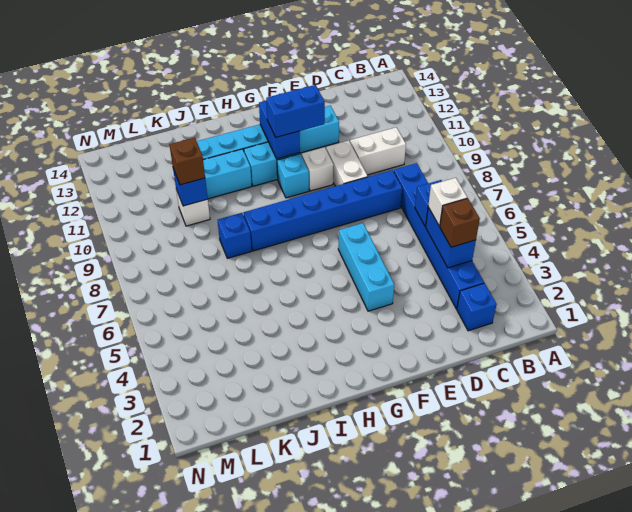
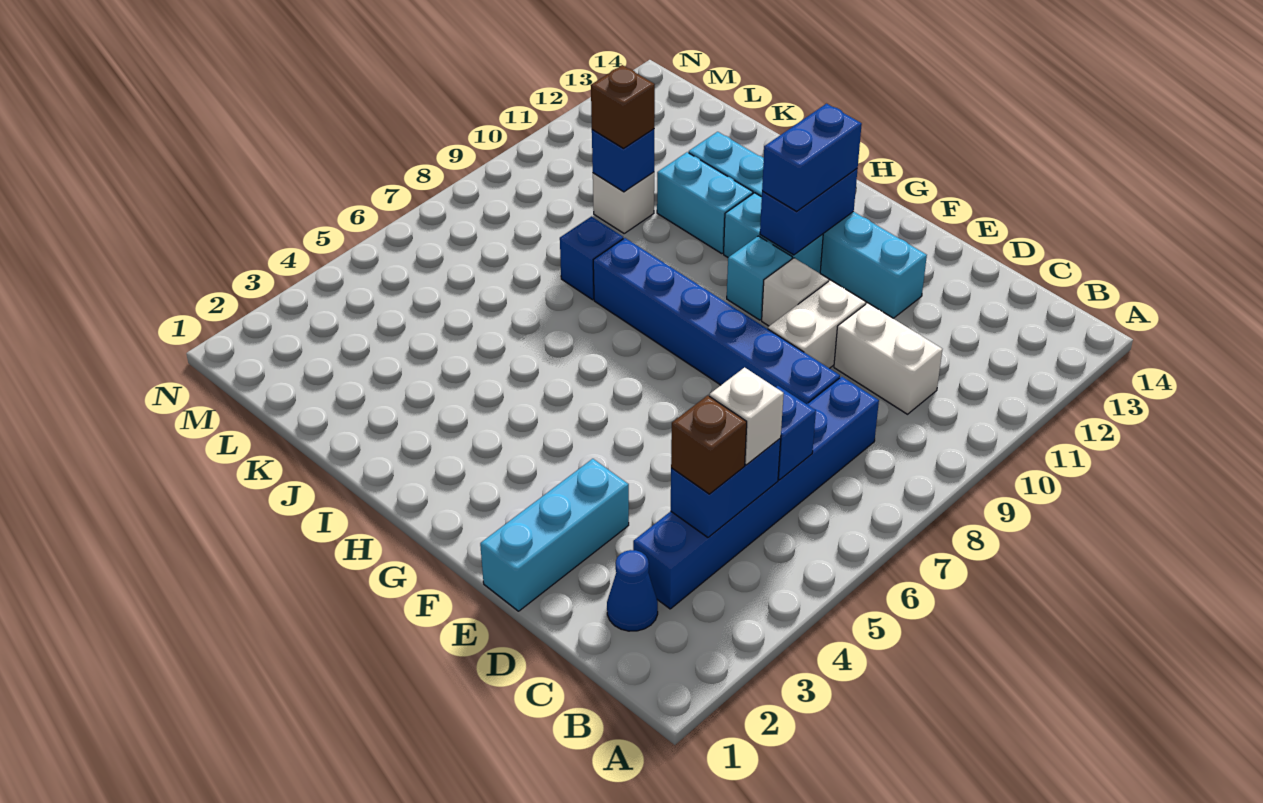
blue brick C2 level 1 -> blue cone C2 level 1
cyan brick F4:F6 level 1 -> cyan brick E1:E3 level 1
blue brick F11:G11 level 3 -> blue brick G11:G12 level 3

